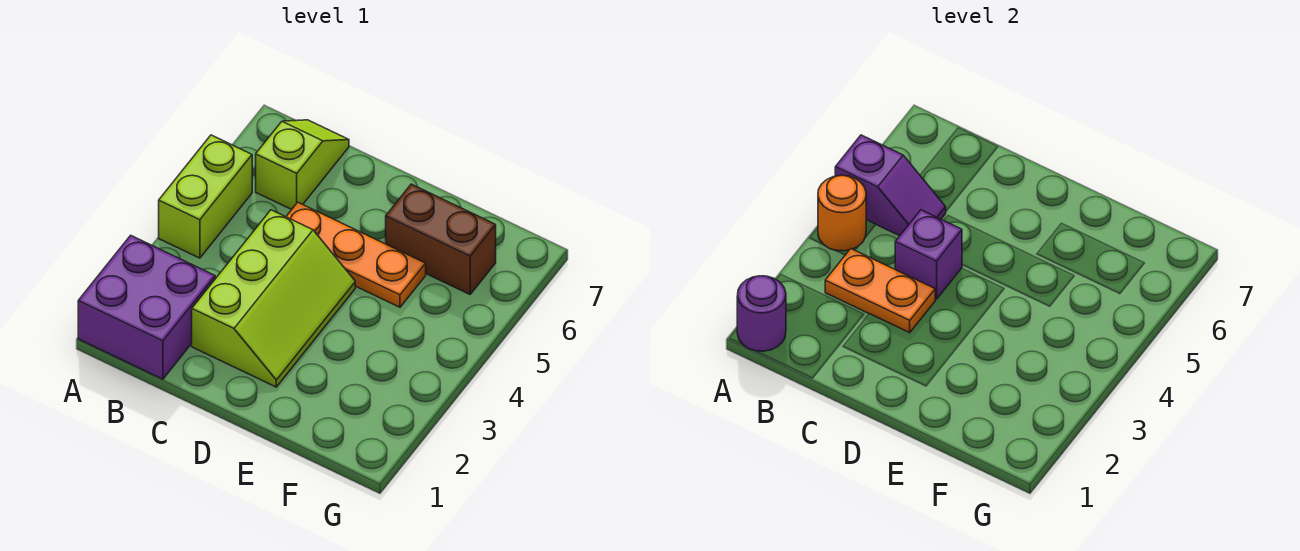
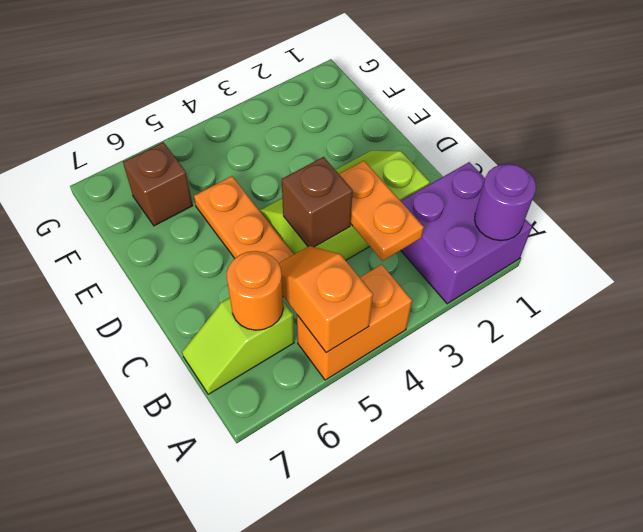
lime brick A4:A5 level 1 -> orange brick A4:A5 level 1
orange round brick A4 level 2 -> orange round brick B6 level 2
purple slope A5:B5 level 2 top A -> orange slope A5:B5 level 2 top A
purple brick C4 level 2 -> brown brick C4 level 2
brown brick E6:F6 level 1 -> brown brick F6 level 1

